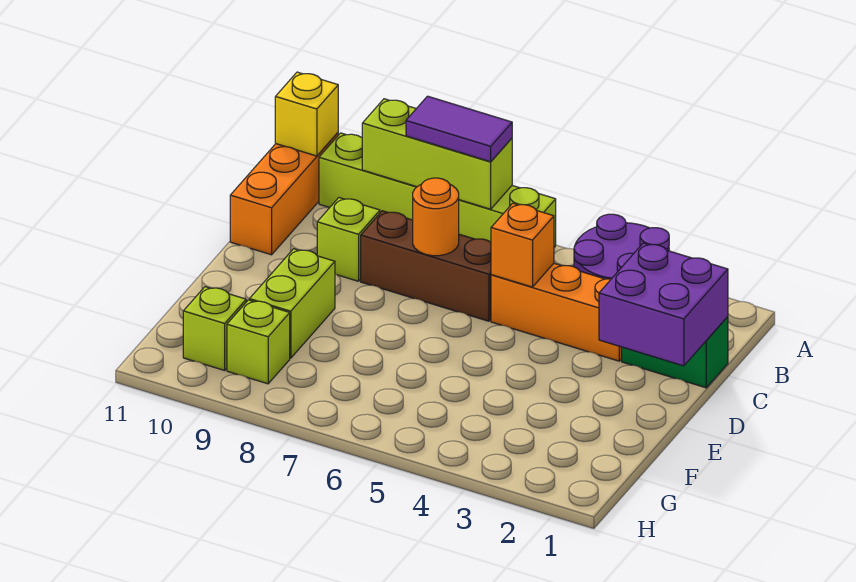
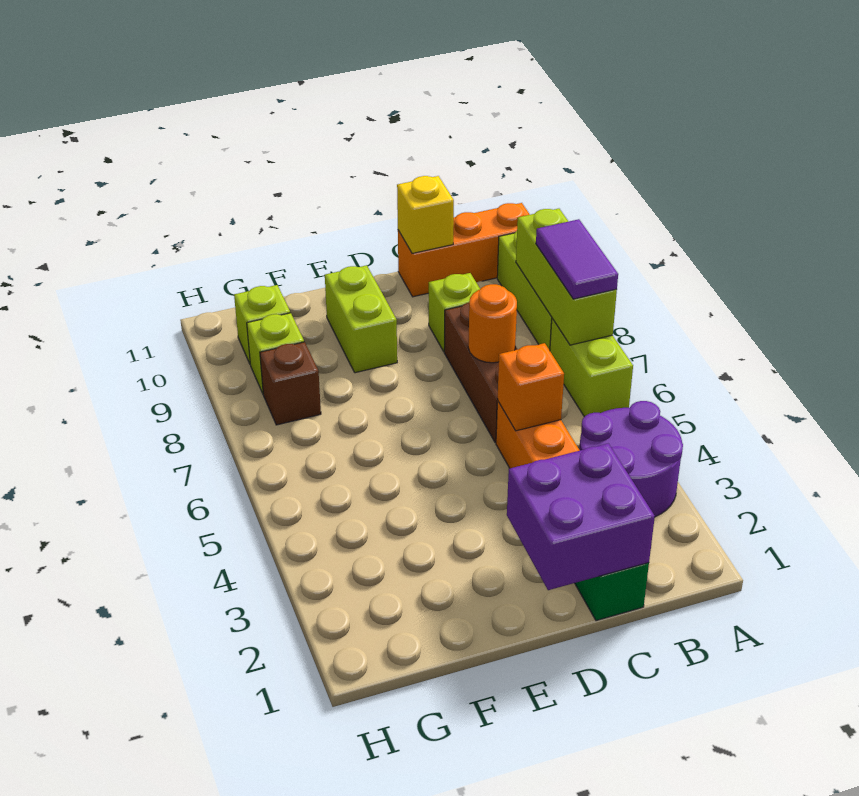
yellow brick A11 level 2 -> yellow brick C11 level 2
lime brick E9:F9 level 1 -> lime brick E9:E10 level 1
none -> brown brick G8 level 1

